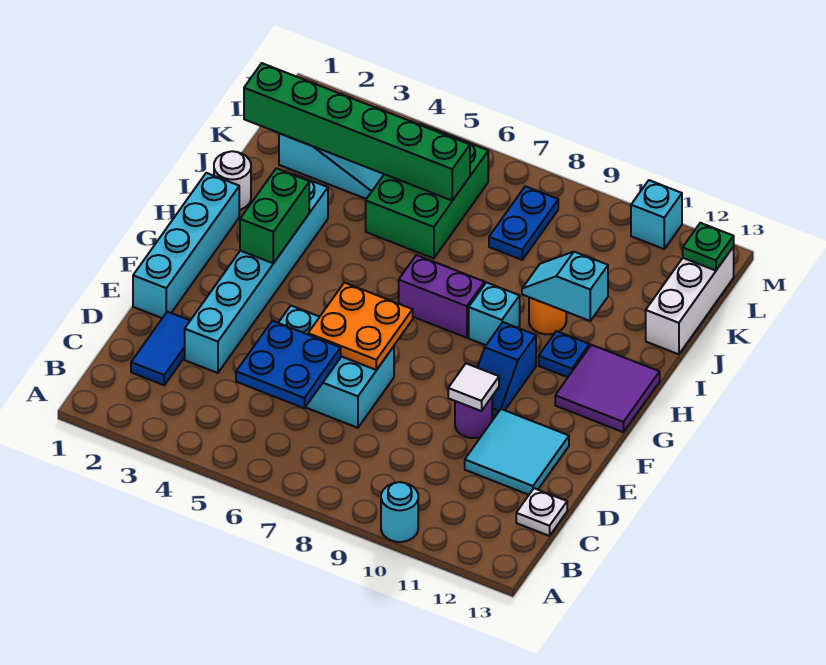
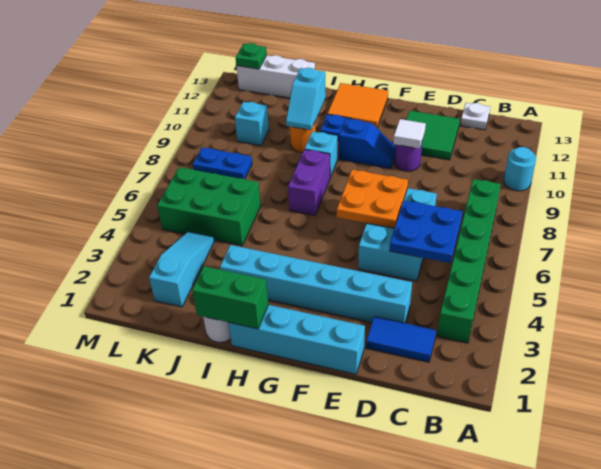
cyan tile D11:E12 level 1 -> green tile D11:E12 level 1
green brick G3:H3 level 2 -> green brick H1:I1 level 2
purple tile G12:H13 level 1 -> orange tile G12:H13 level 1
green brick K1:K6 level 2 -> green brick B3:B8 level 1
cyan brick M11 level 1 -> cyan brick K10 level 1

